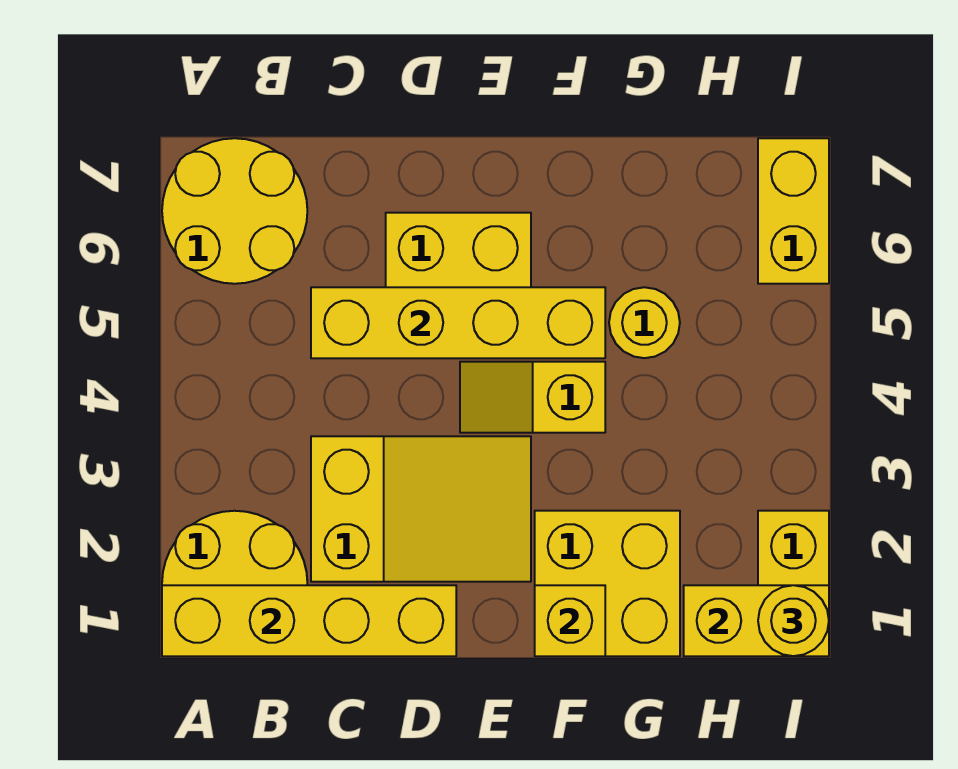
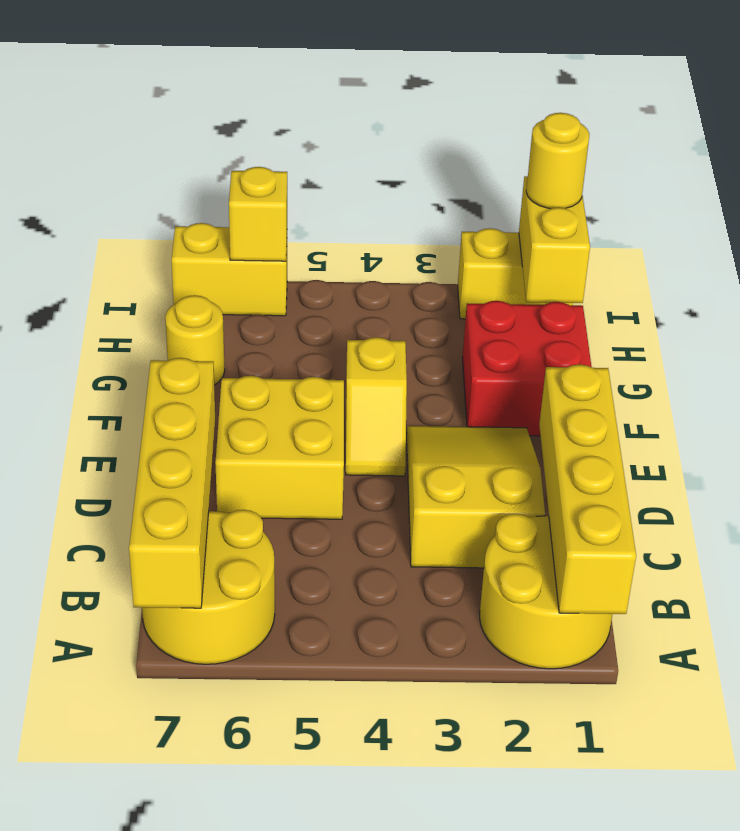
yellow brick C5:F5 level 2 -> yellow brick A7:D7 level 2
yellow brick F1:G2 level 1 -> red brick F1:G2 level 1
yellow brick F1 level 2 -> yellow brick I6 level 2
yellow round brick G5 level 1 -> yellow round brick G7 level 1

